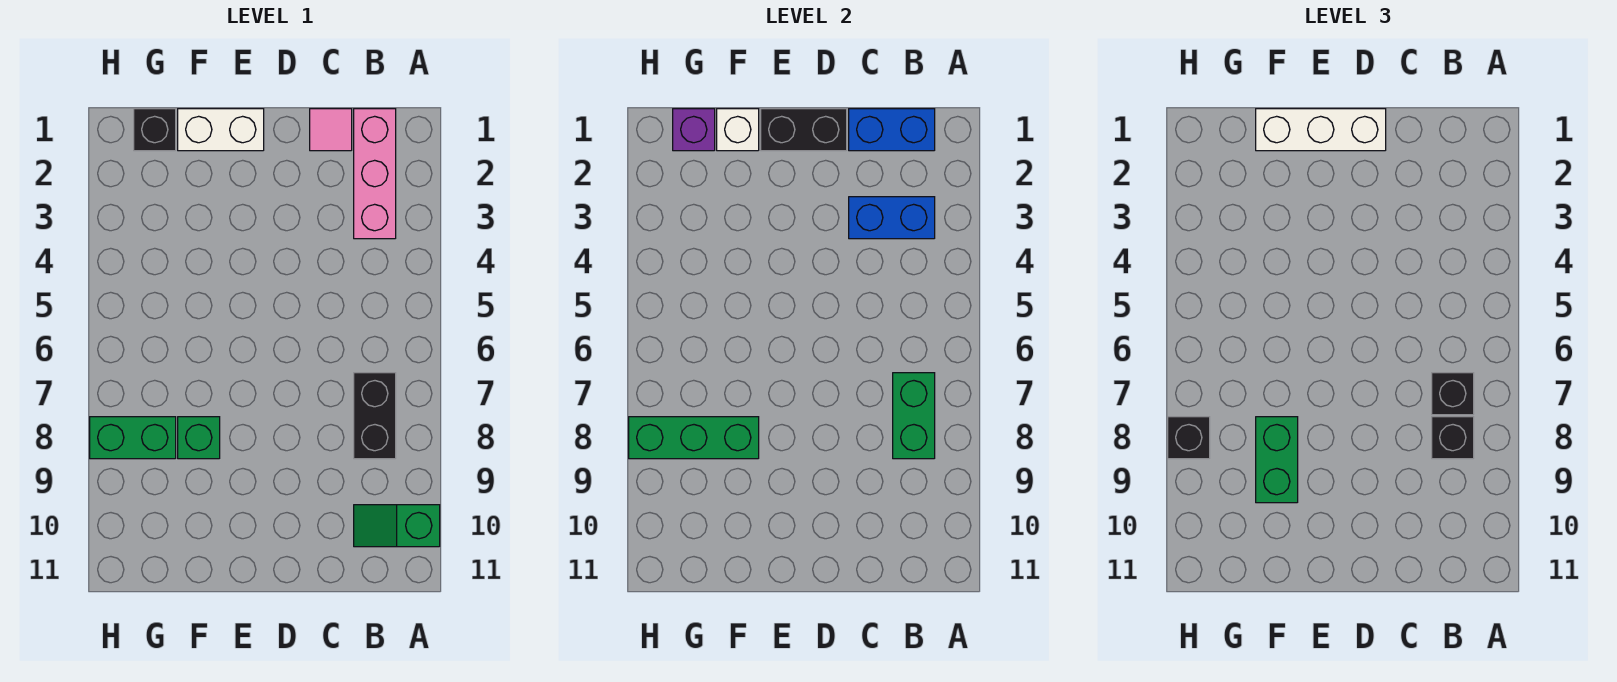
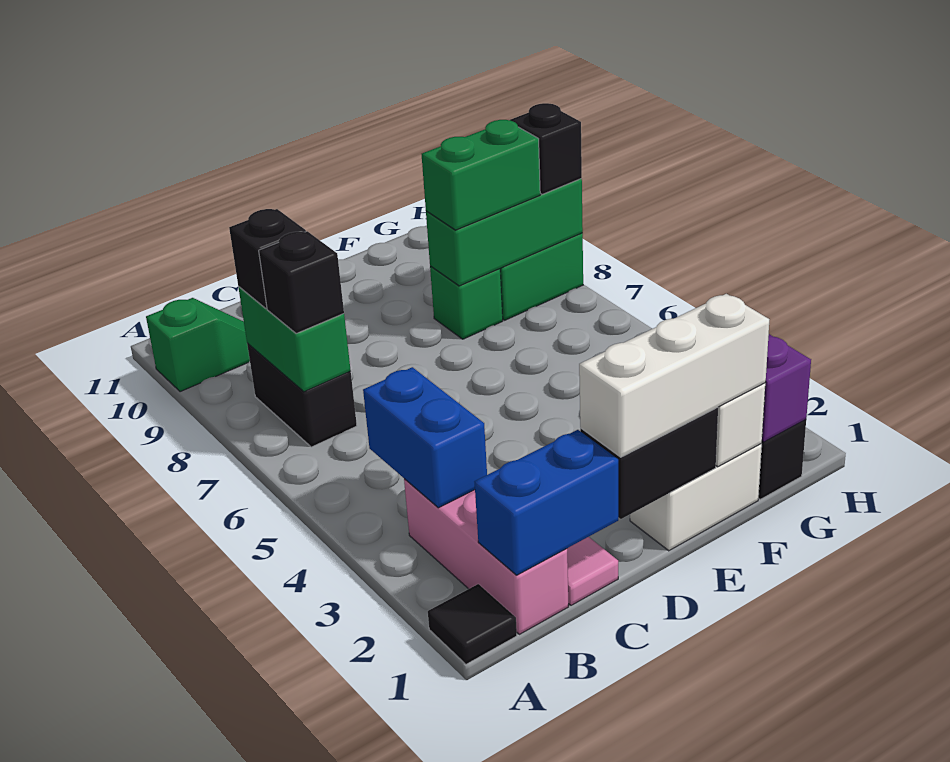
none -> black tile A1 level 1
blue brick B3:C3 level 2 -> blue brick B3:B4 level 2
green brick F8:F9 level 3 -> green brick F8:G8 level 3

